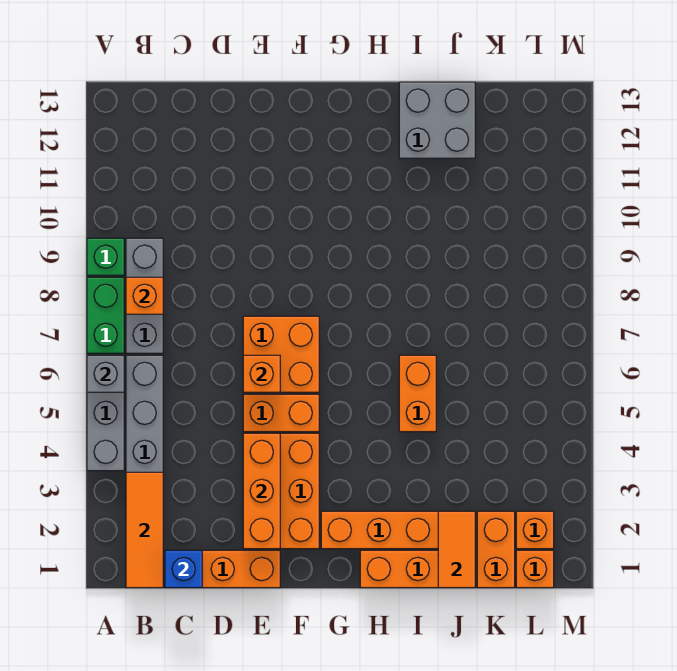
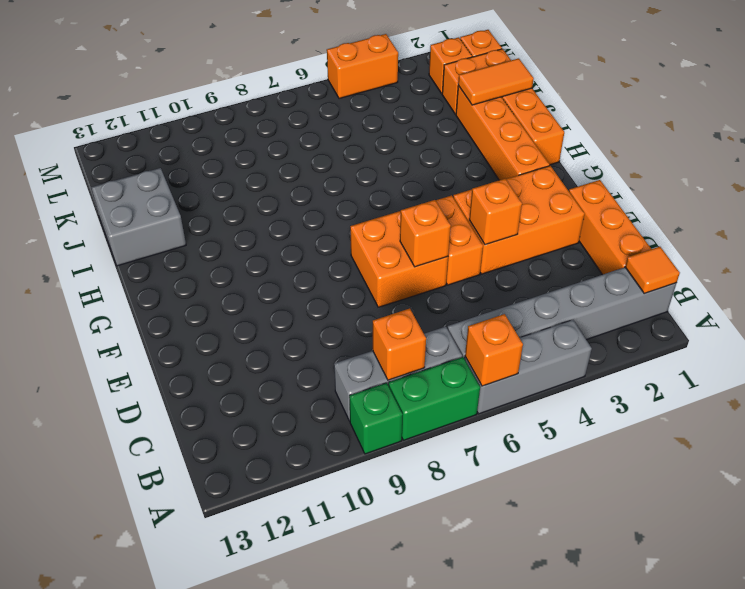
grey brick A6 level 2 -> orange brick A6 level 2
orange tile B1:B3 level 2 -> orange tile B1 level 2
blue brick C1 level 2 -> none
orange brick E2:E4 level 2 -> orange brick E4 level 2
orange brick I5:I6 level 1 -> orange brick M4:M5 level 1

